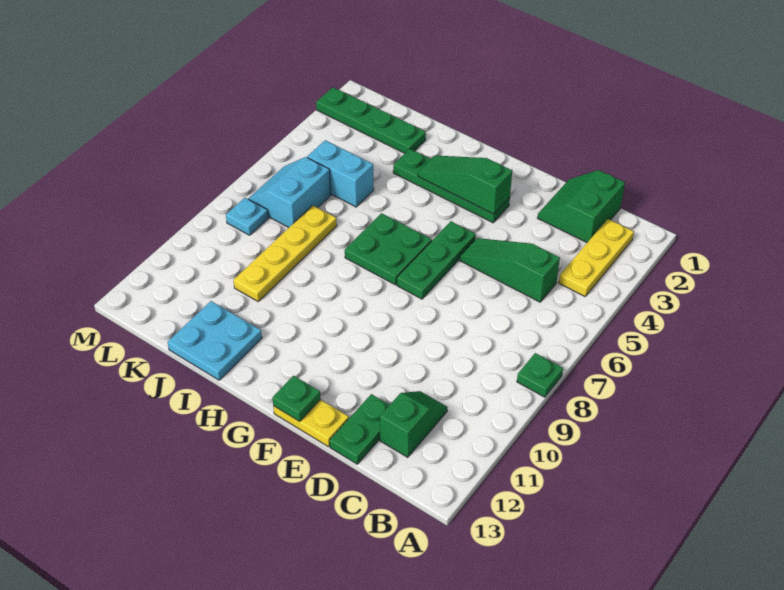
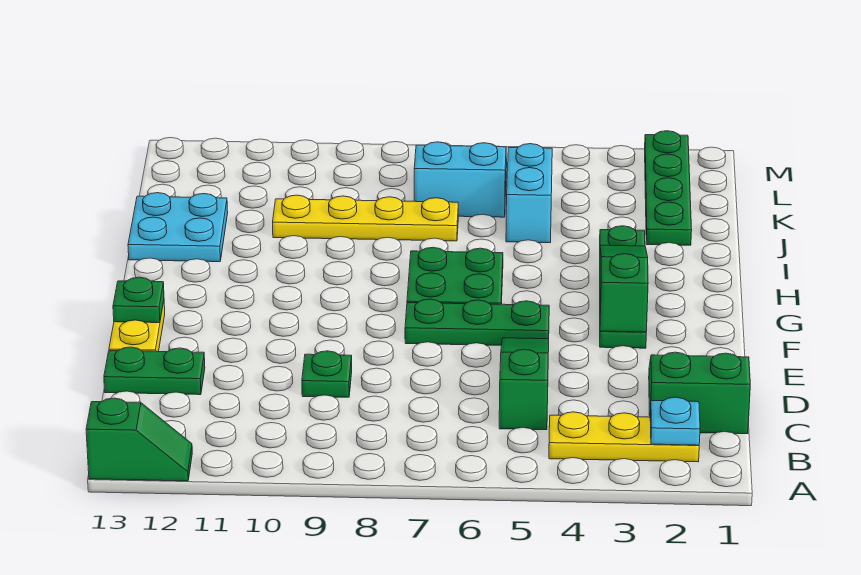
green plate A8 level 1 -> green plate D9 level 1
green slope C11:C12 level 1 top 12 -> green slope A12:A13 level 1 top 13
cyan plate L8 level 1 -> cyan plate B2 level 2

